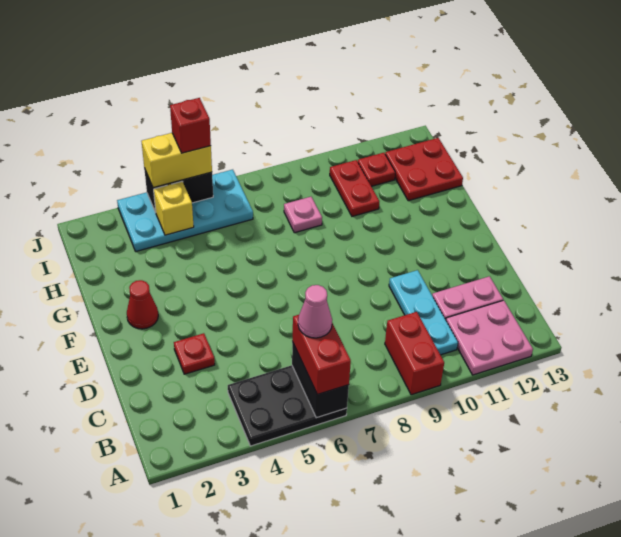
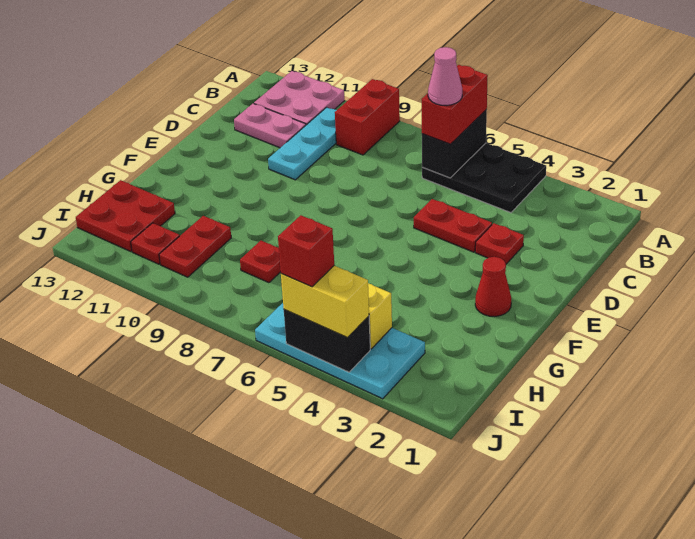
none -> red plate D4:D5 level 1
pink plate H8 level 1 -> red plate H8 level 1

